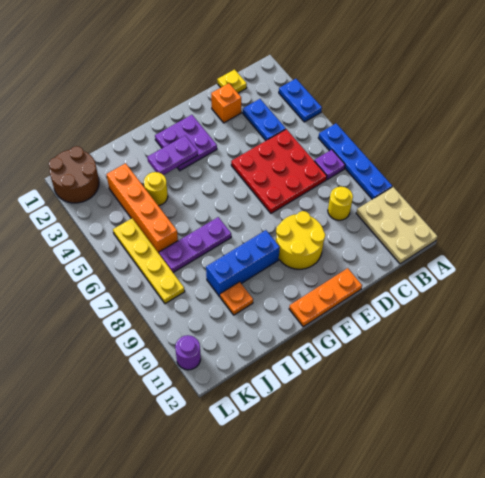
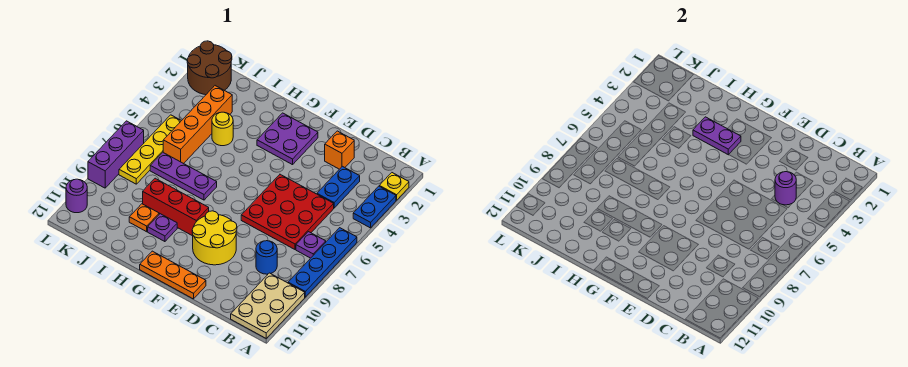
yellow plate C1 level 1 -> yellow plate A2 level 1
none -> purple round brick C4 level 2
yellow round brick C9 level 1 -> blue round brick C9 level 1
blue brick G9:I9 level 1 -> red brick G9:I9 level 1
none -> purple plate H10 level 1
none -> purple brick L7:L9 level 1

